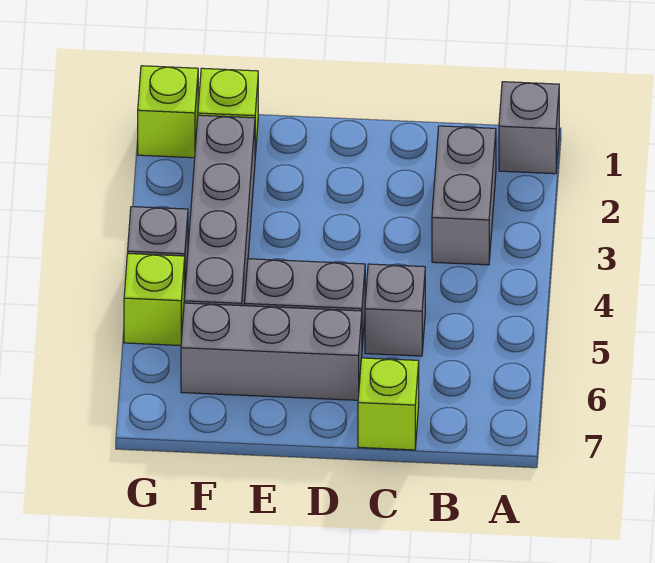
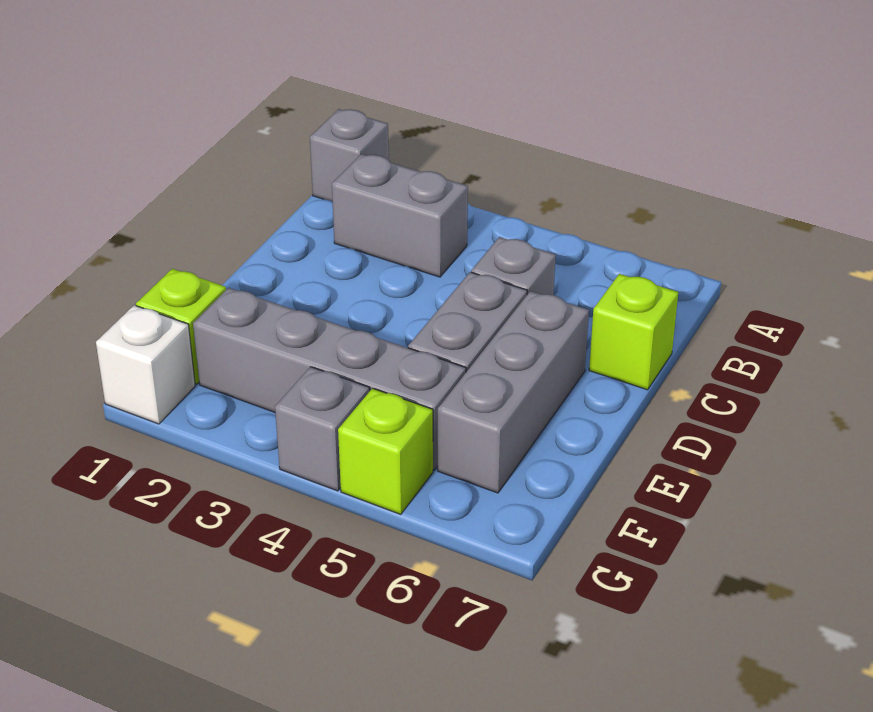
lime brick G1 level 1 -> white brick G1 level 1

